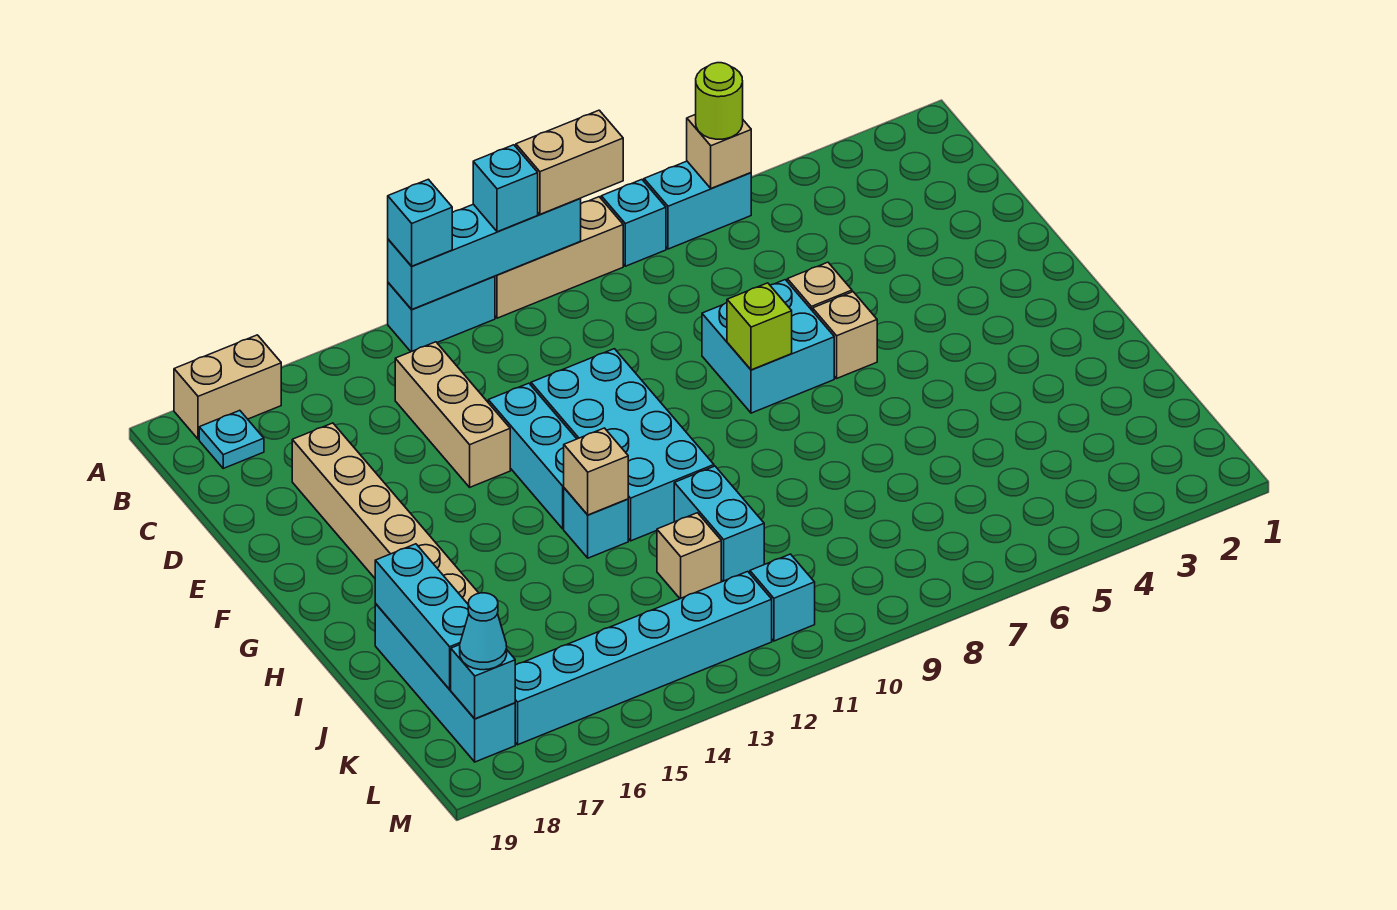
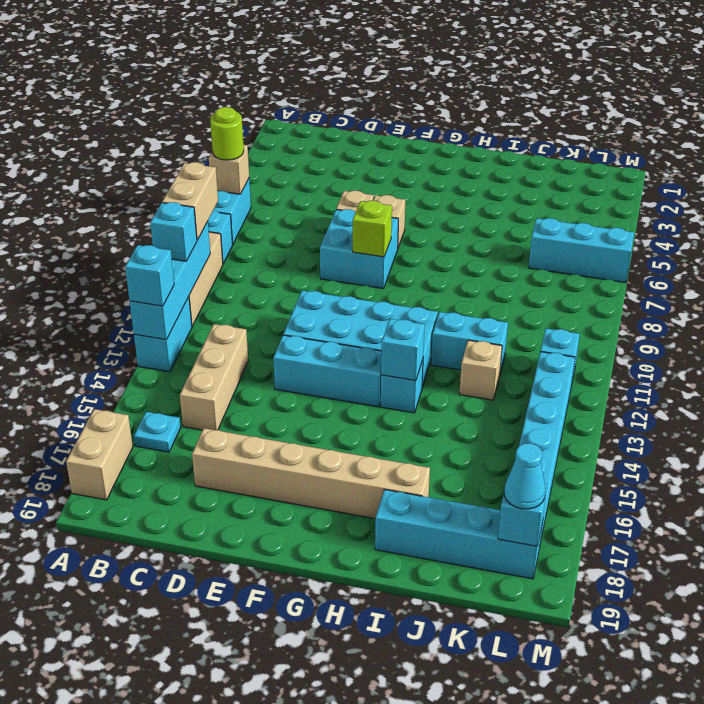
cyan plate B18 level 1 -> cyan plate B16 level 1
tan brick C14:E14 level 1 -> tan brick C13:C15 level 1
tan brick H13 level 2 -> cyan brick H13 level 2
cyan brick I18:K18 level 2 -> cyan brick K6:M6 level 1

